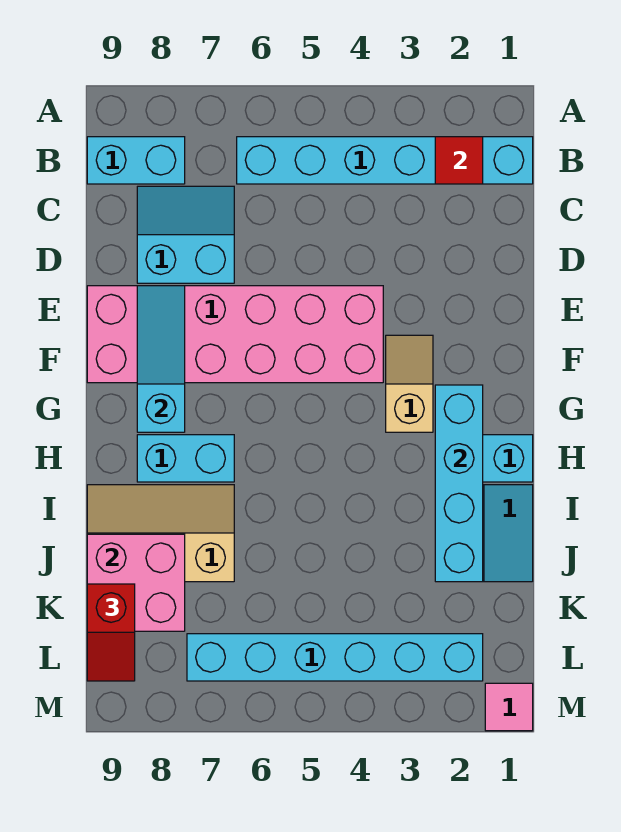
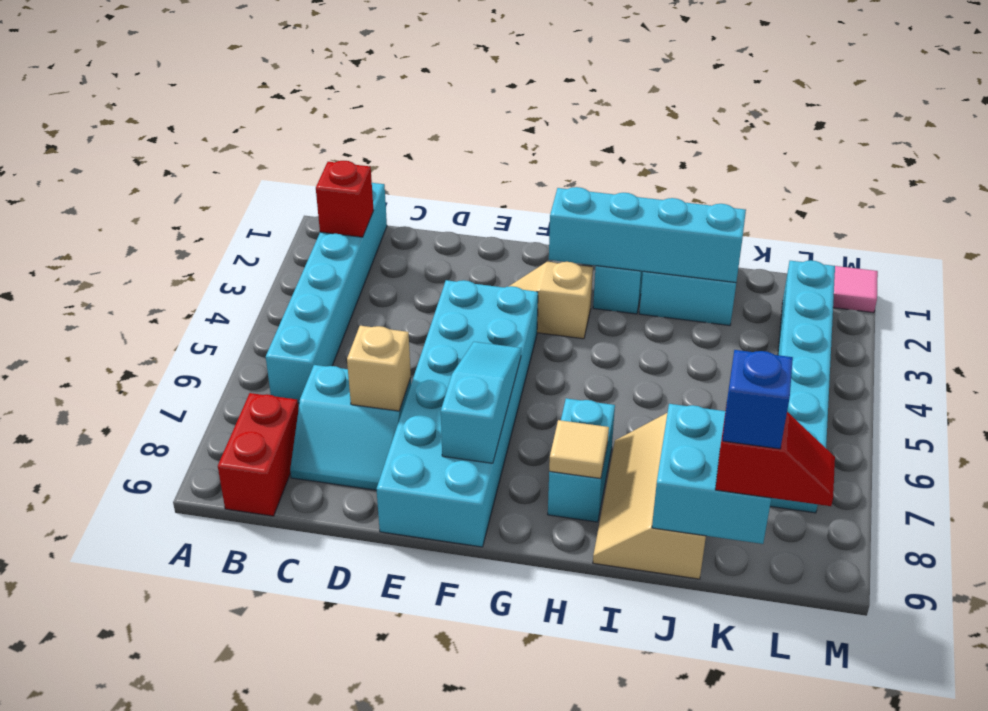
red tile B2 level 2 -> red brick B2 level 2
cyan brick B8:B9 level 1 -> red brick B8:B9 level 1
cyan slope C7:D8 level 1 top D -> cyan slope C7:D8 level 1 top 7
none -> tan brick D7 level 2
pink brick E4:F9 level 1 -> cyan brick E4:F9 level 1
cyan slope E8:G8 level 2 top G -> cyan slope F6:F8 level 2 top 8
none -> tan tile H8 level 2
pink brick J8:K9 level 2 -> cyan brick J8:K9 level 2
none -> blue brick K9 level 4

